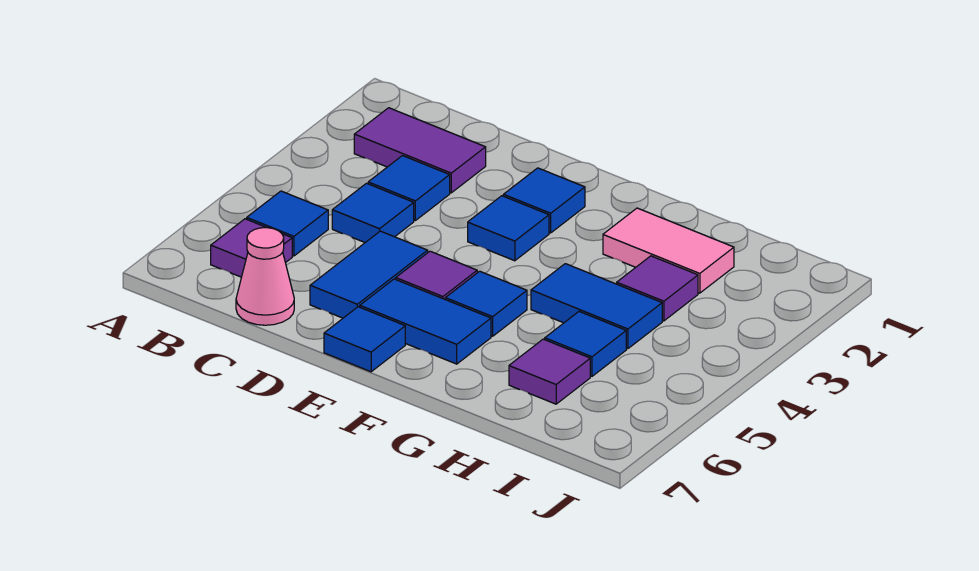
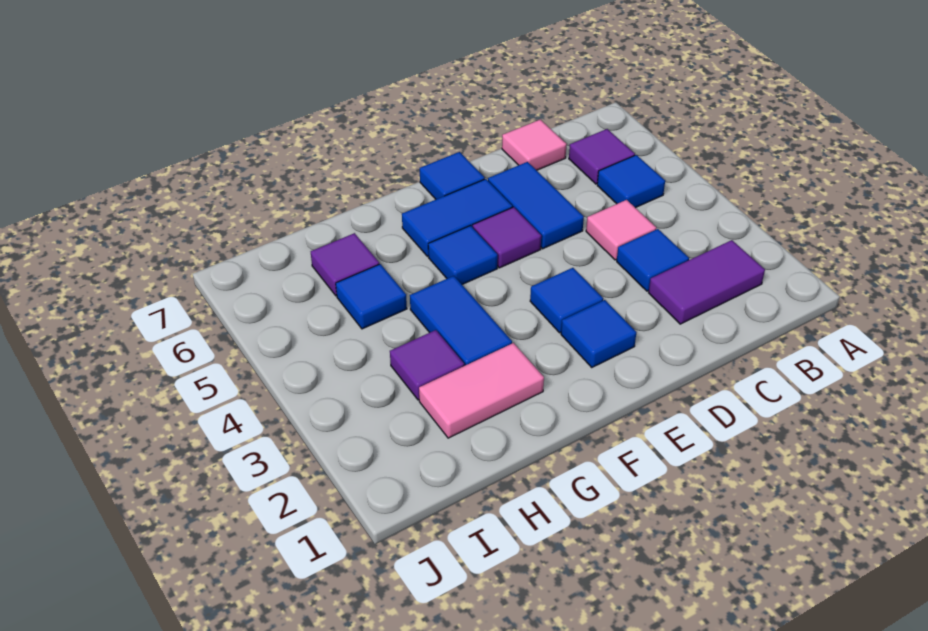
blue tile C4 level 1 -> pink tile C4 level 1
pink cone C7 level 1 -> pink tile C7 level 1
blue tile G4:H4 level 1 -> blue tile G3:G4 level 1

